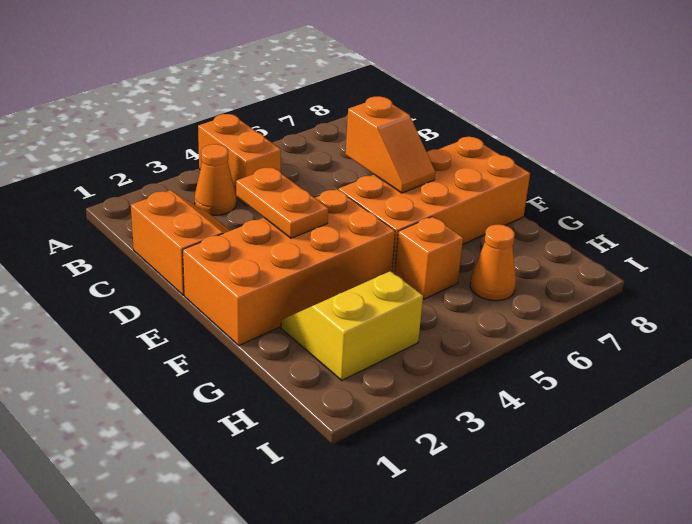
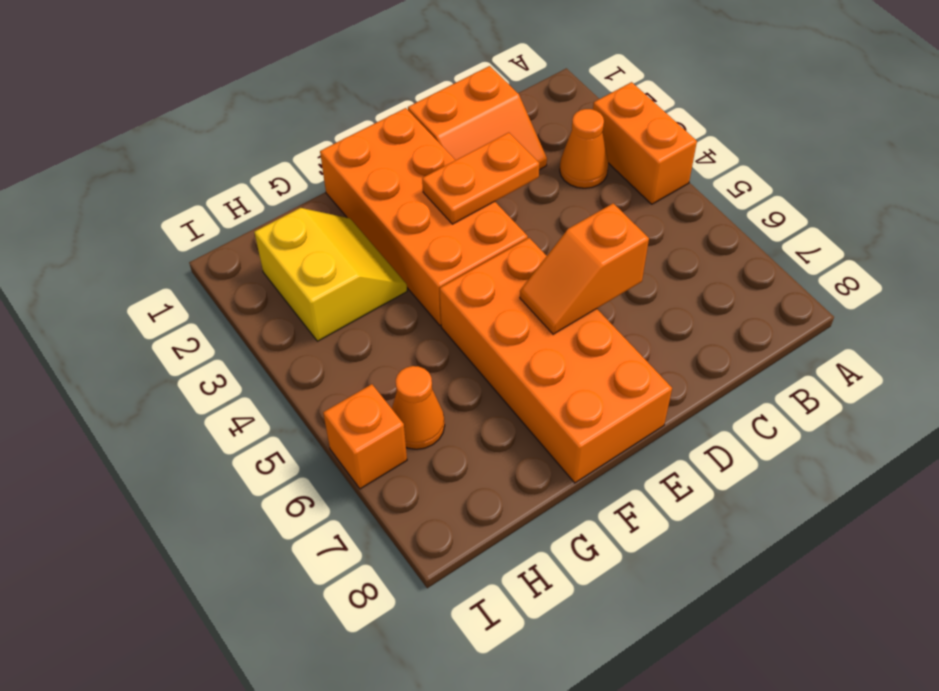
orange brick A4:B4 level 1 -> orange brick A3:A4 level 1
orange brick G5 level 1 -> orange brick I6 level 1

